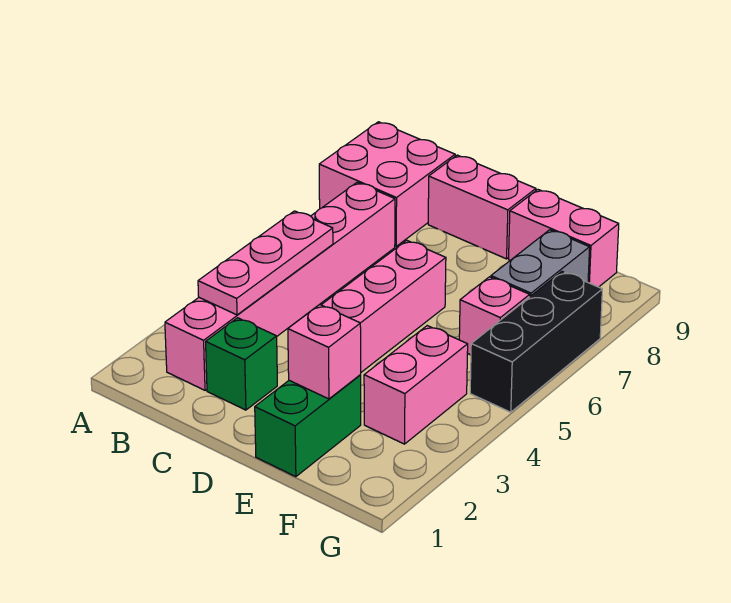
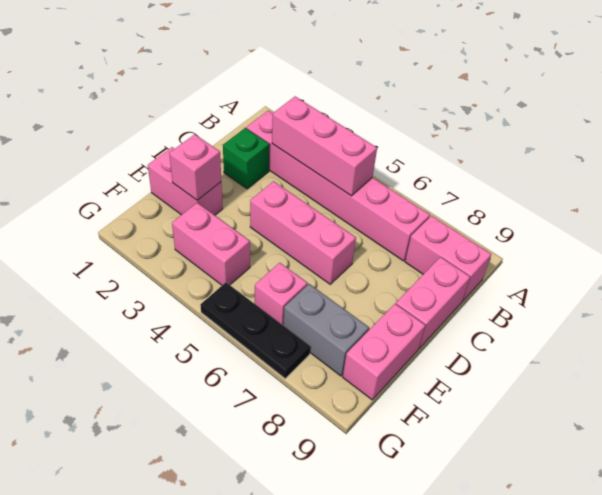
pink brick A8:B9 level 1 -> pink brick B8:B9 level 1
pink plate B3:B5 level 2 -> pink brick B3:B5 level 2
green brick E1:E2 level 1 -> pink brick E1:E2 level 1
black brick G5:G7 level 1 -> black plate G5:G7 level 1

